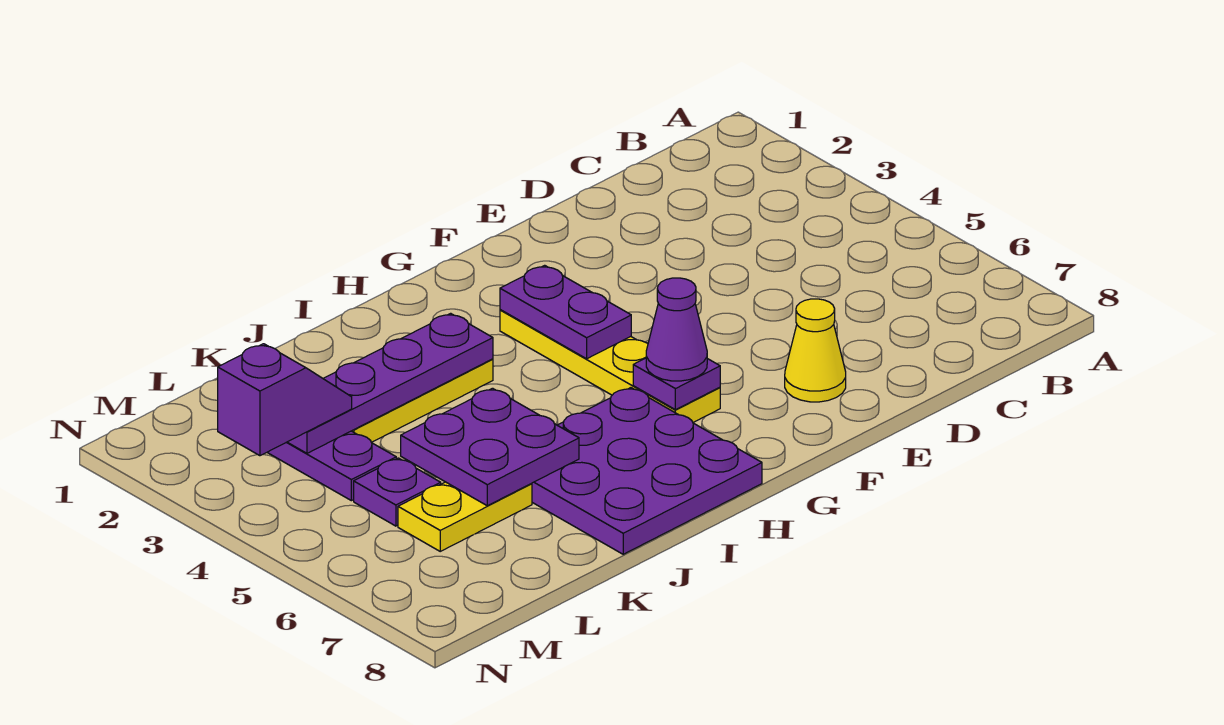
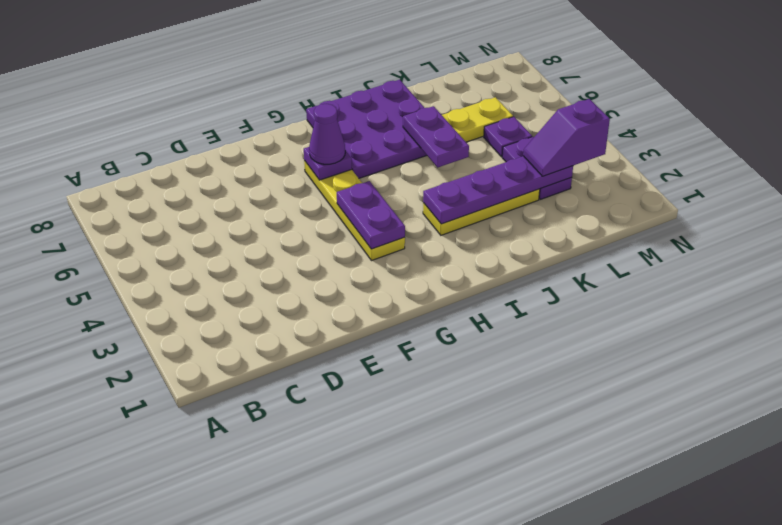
yellow cone E7 level 1 -> none
purple plate J5:K6 level 2 -> purple plate J5:J6 level 2

